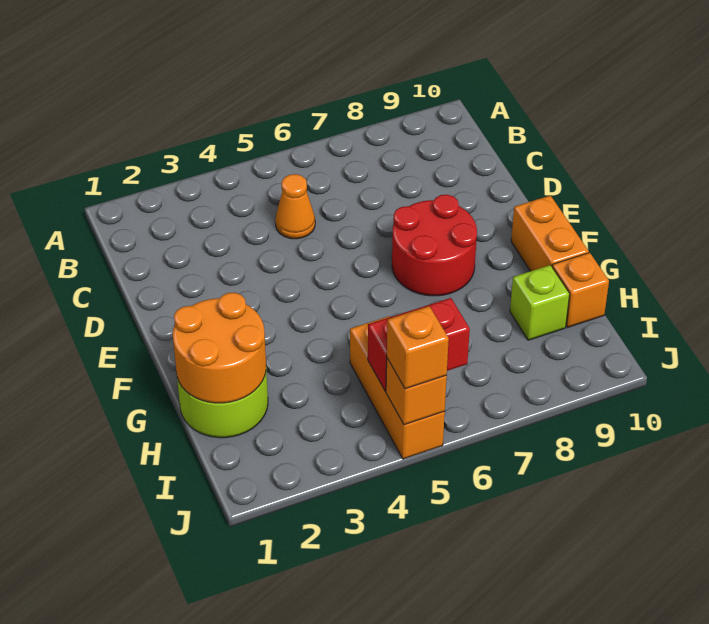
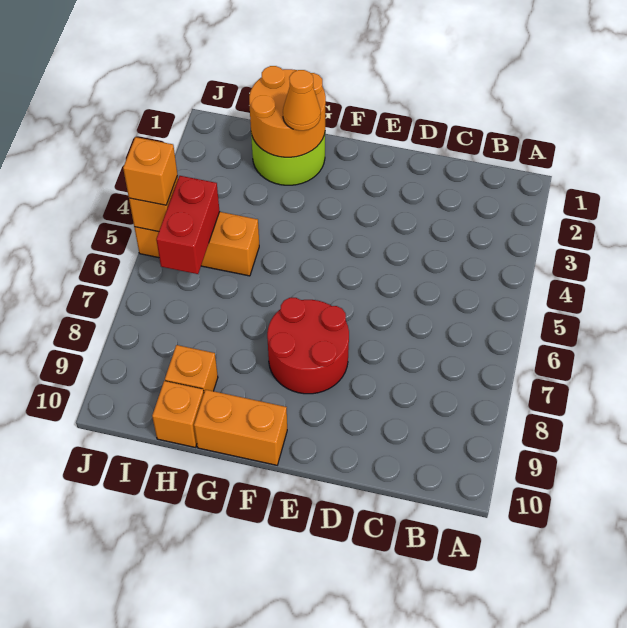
orange cone C5 level 1 -> orange cone G2 level 3
lime brick H9 level 1 -> orange brick H9 level 1

